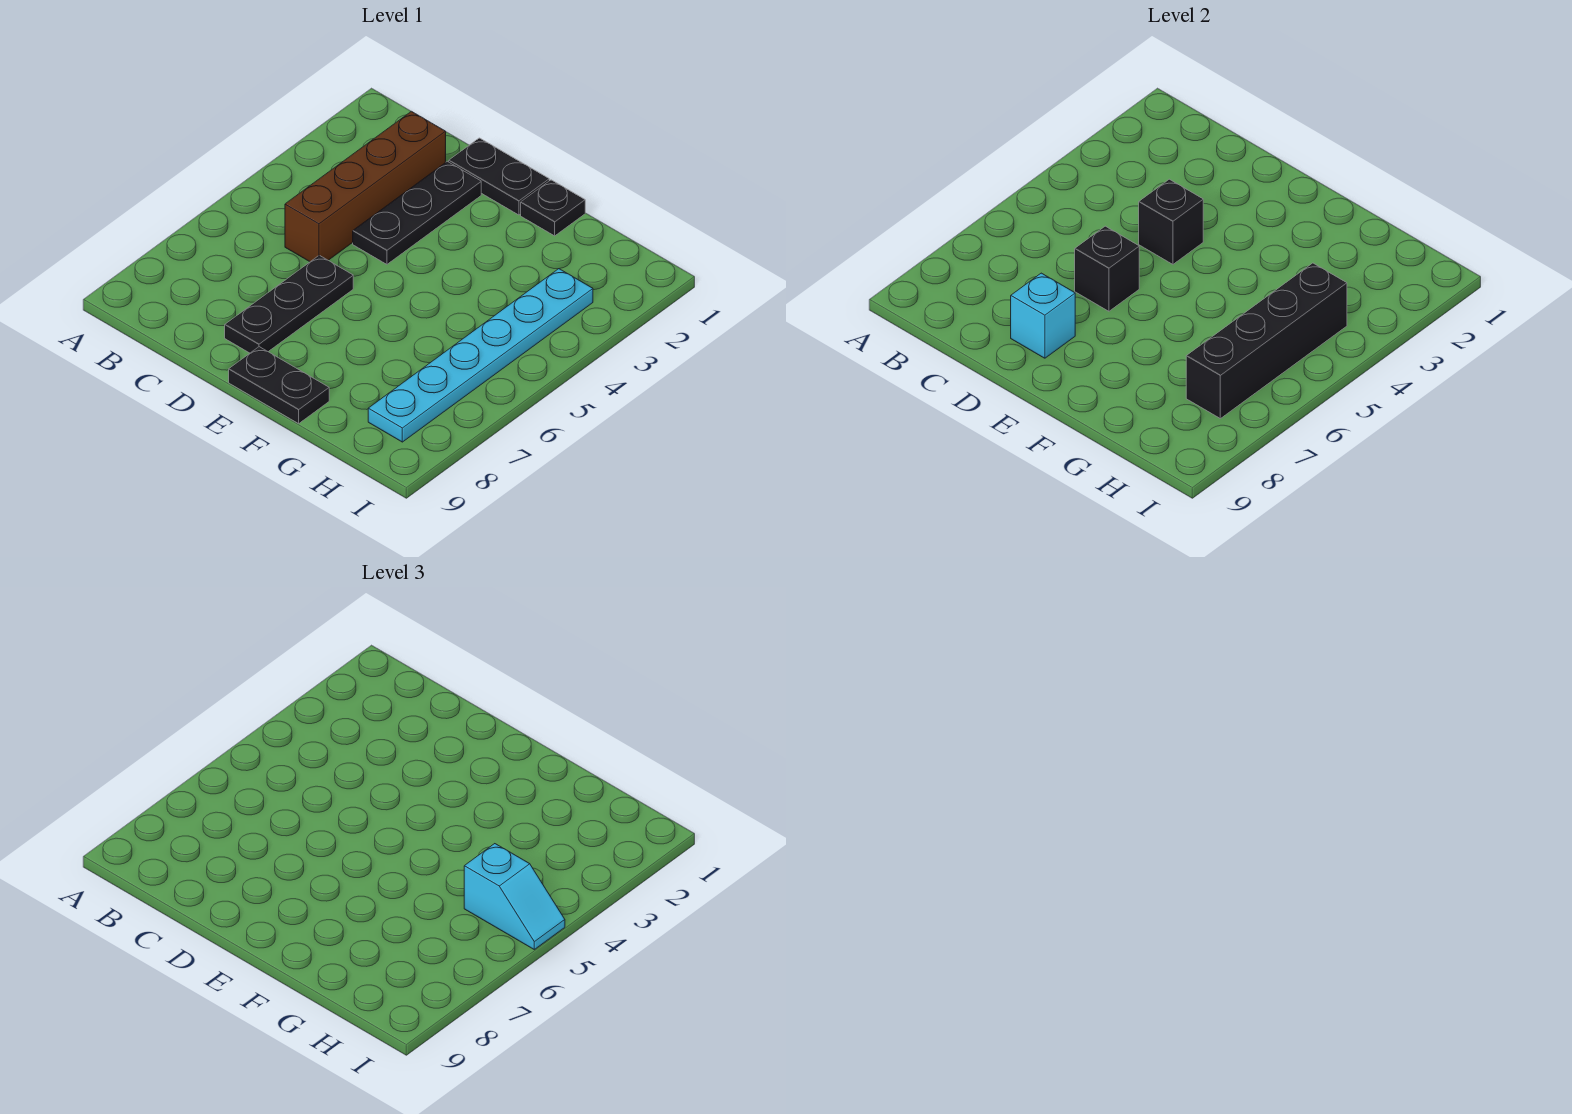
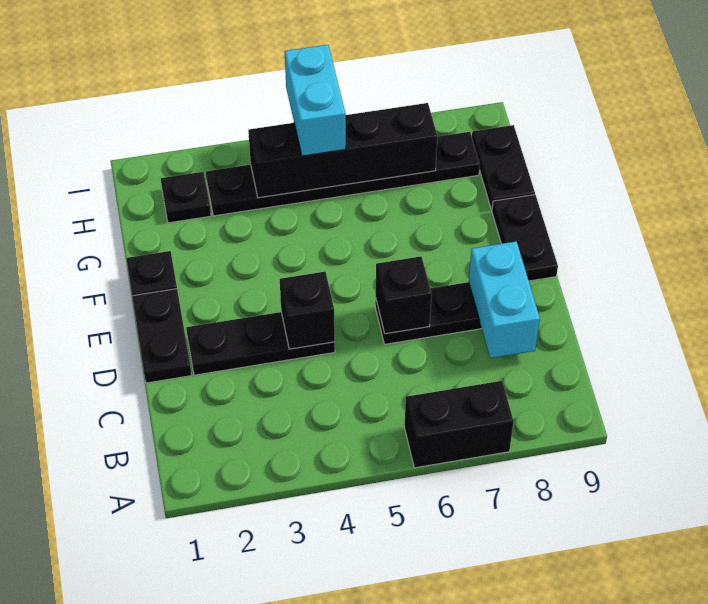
none -> black brick A6:A7 level 1
brown brick C2:C5 level 1 -> none
cyan brick D8 level 2 -> cyan brick C8:D8 level 2
none -> black plate G9:H9 level 1
none -> black plate H2 level 1
cyan plate H3:H8 level 1 -> black plate H3:H8 level 1
cyan slope H5:I5 level 3 top H -> cyan brick H5:I5 level 3

